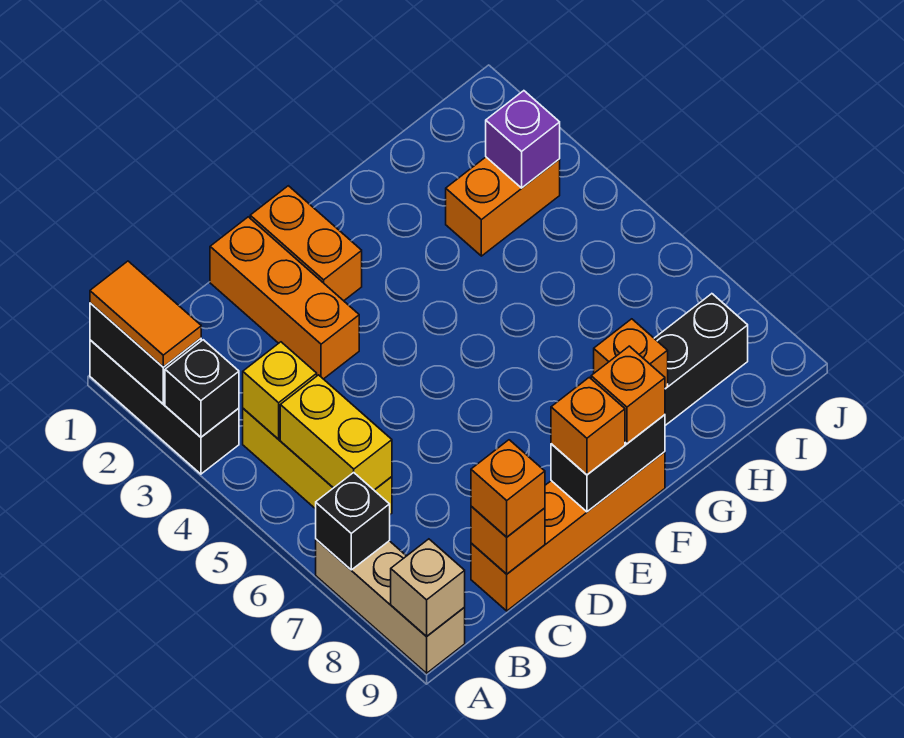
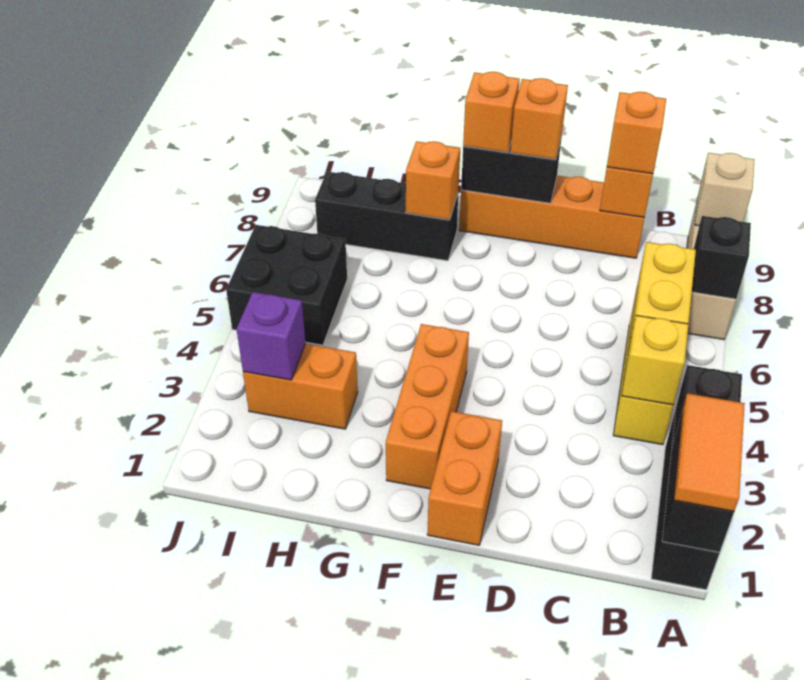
orange brick D1:D3 level 1 -> orange brick F2:F4 level 1
none -> black brick I5:J6 level 1

